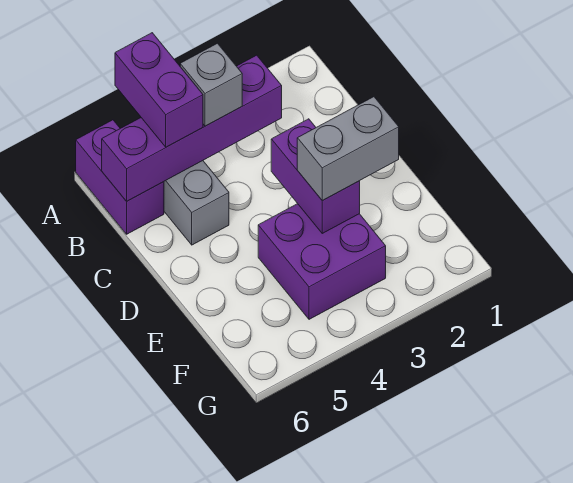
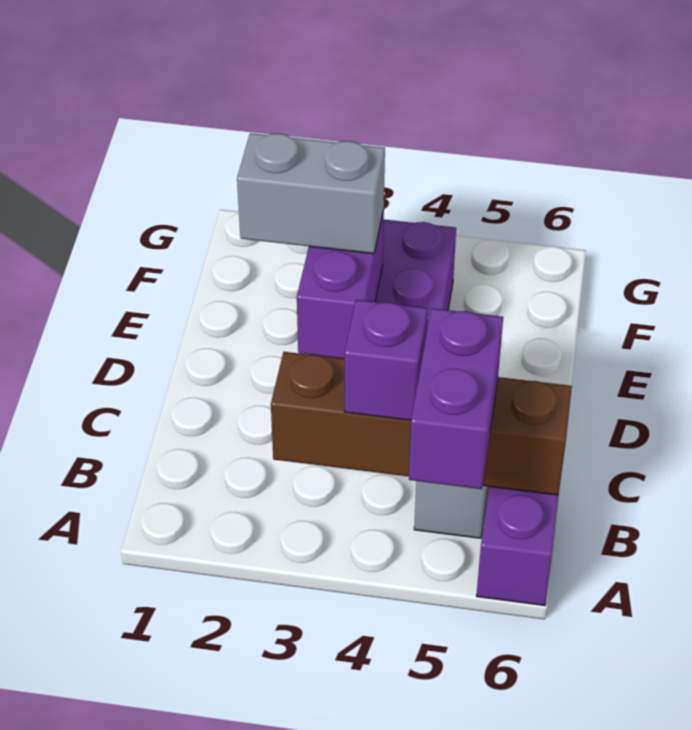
purple brick B3:B6 level 2 -> brown brick B3:B6 level 2
grey brick B4 level 3 -> purple brick B4 level 3

